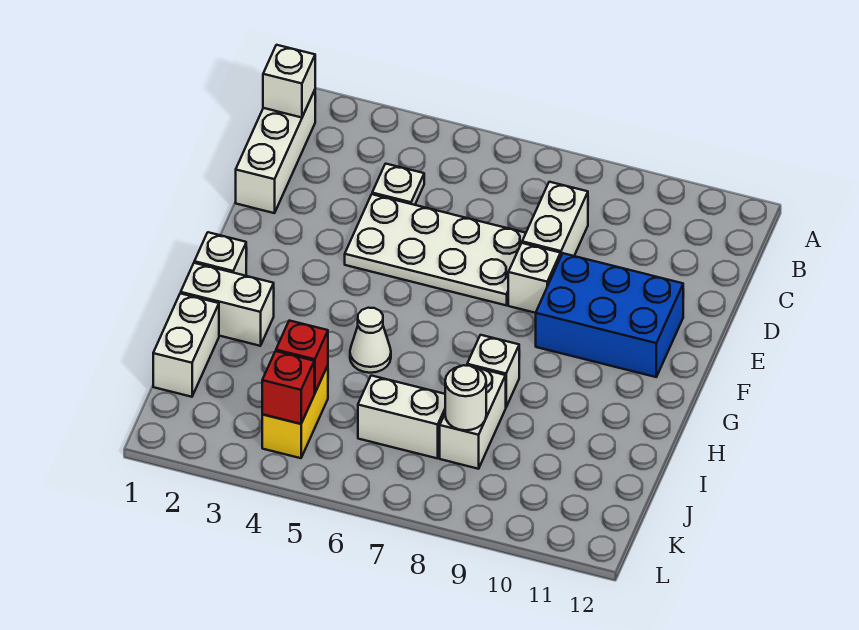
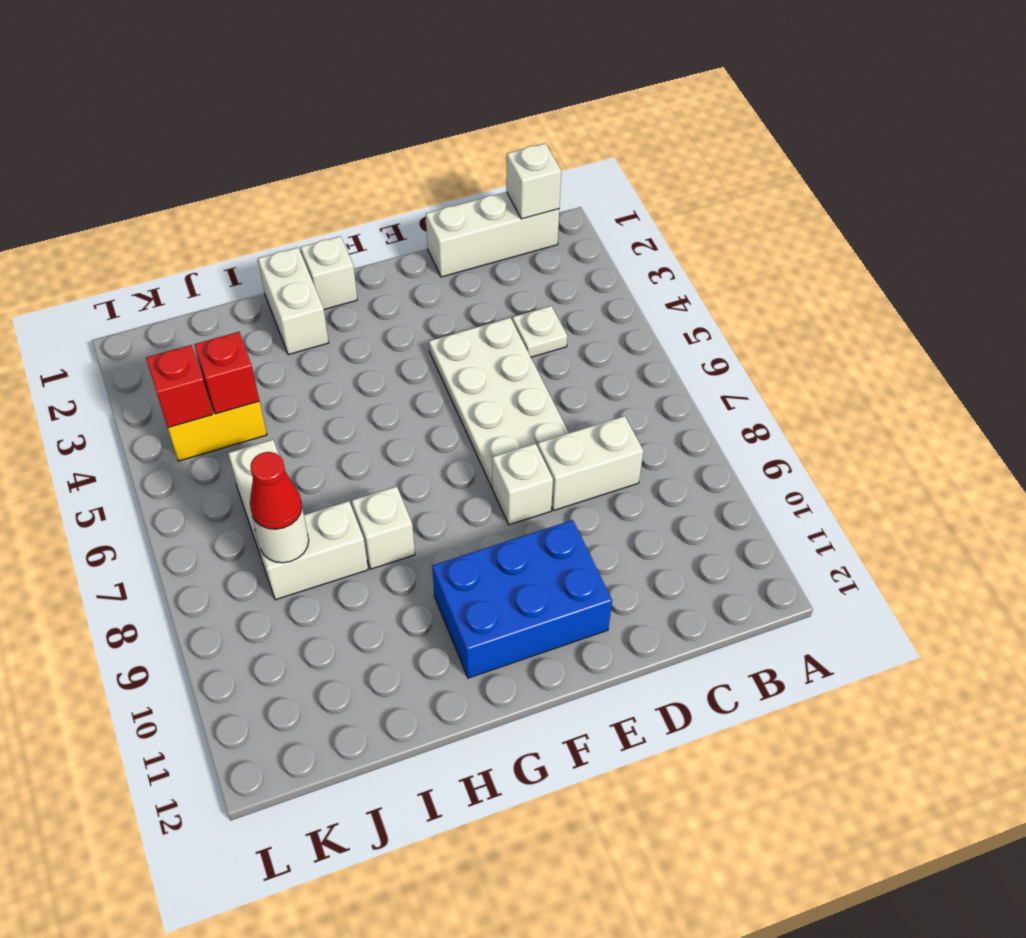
blue brick E9:F11 level 1 -> blue brick E10:G11 level 1
white cone H5 level 1 -> none
white brick I1:J1 level 1 -> none
none -> red cone J8 level 3

